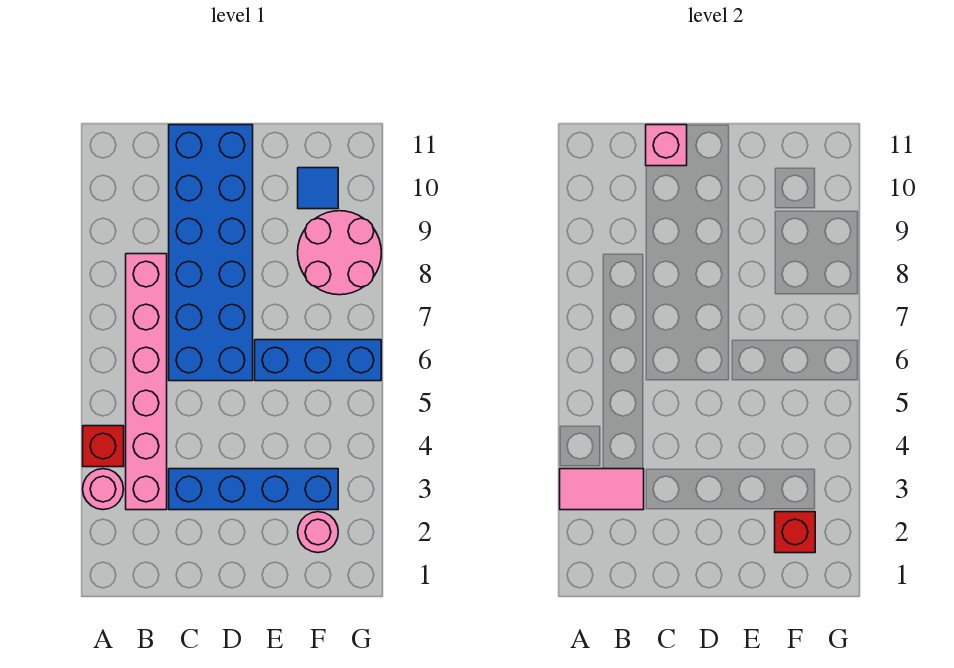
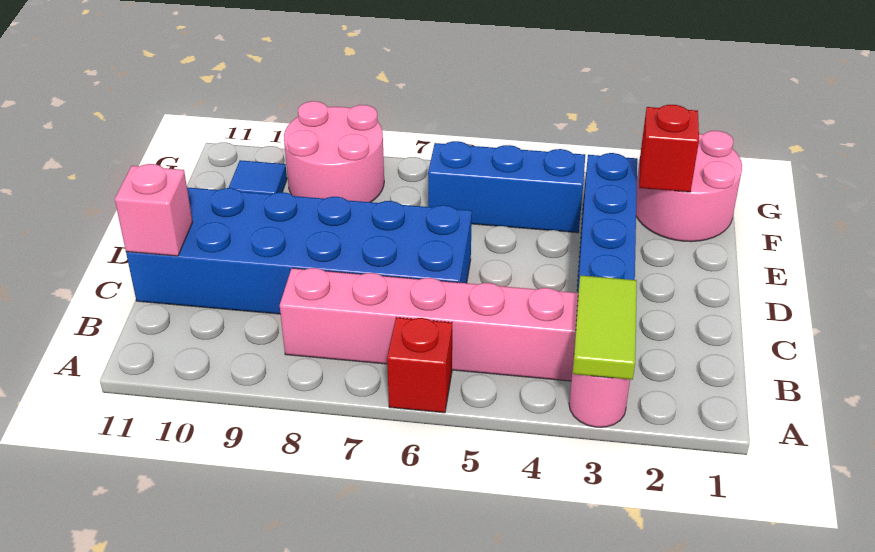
pink tile A3:B3 level 2 -> lime tile A3:B3 level 2
red brick A4 level 1 -> red brick A6 level 1
blue brick E6:G6 level 1 -> blue brick F4:F6 level 1
pink round brick F2 level 1 -> pink round brick F1:G2 level 1

